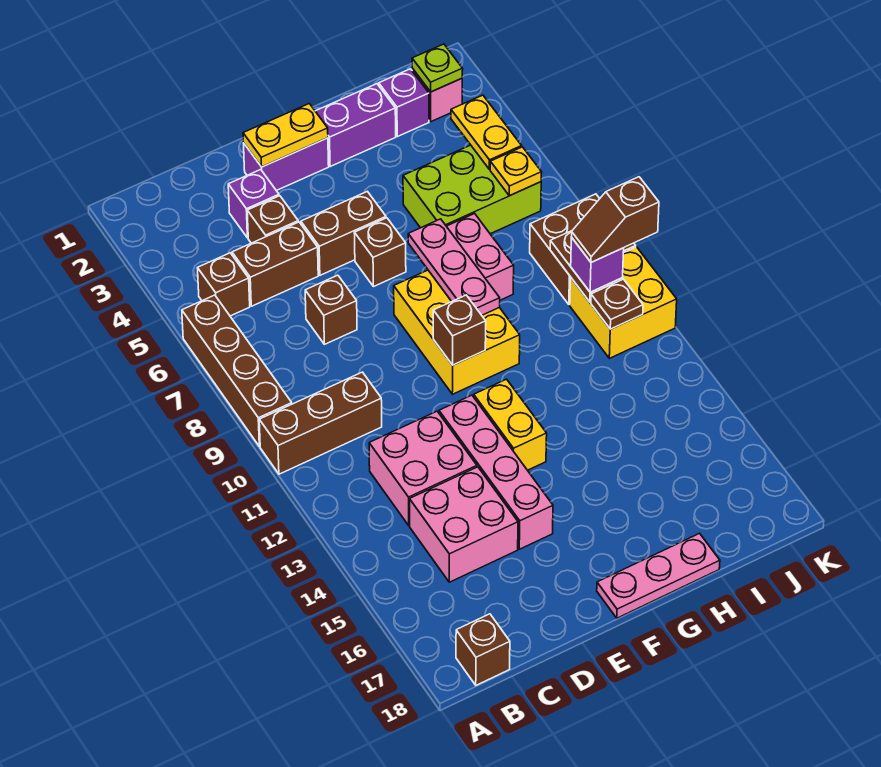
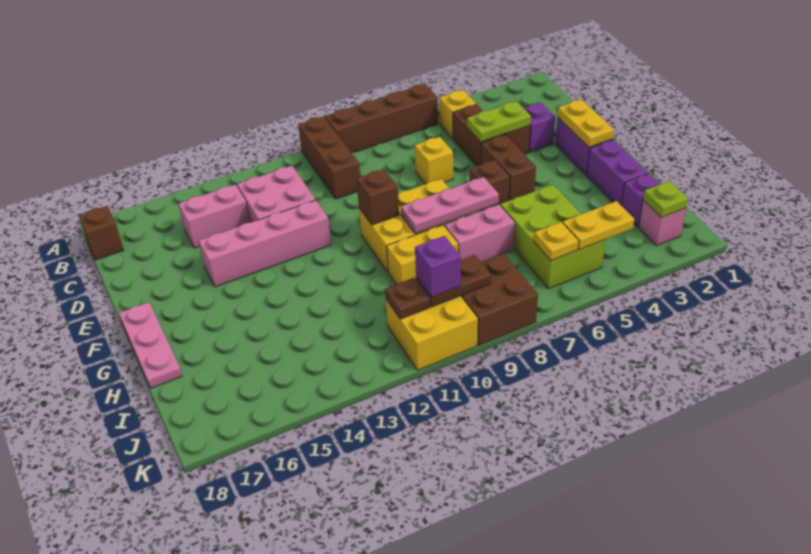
brown brick B5 level 1 -> yellow brick B5 level 1
pink brick C14:D15 level 1 -> pink brick C14:C15 level 1
none -> lime plate D4:D5 level 2
brown brick D7 level 1 -> yellow brick D7 level 1
yellow brick F12:F13 level 1 -> yellow brick H9:H10 level 1
brown slope J10:K10 level 4 top K -> none

